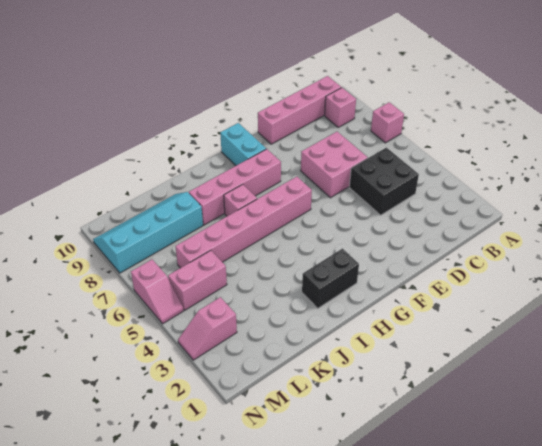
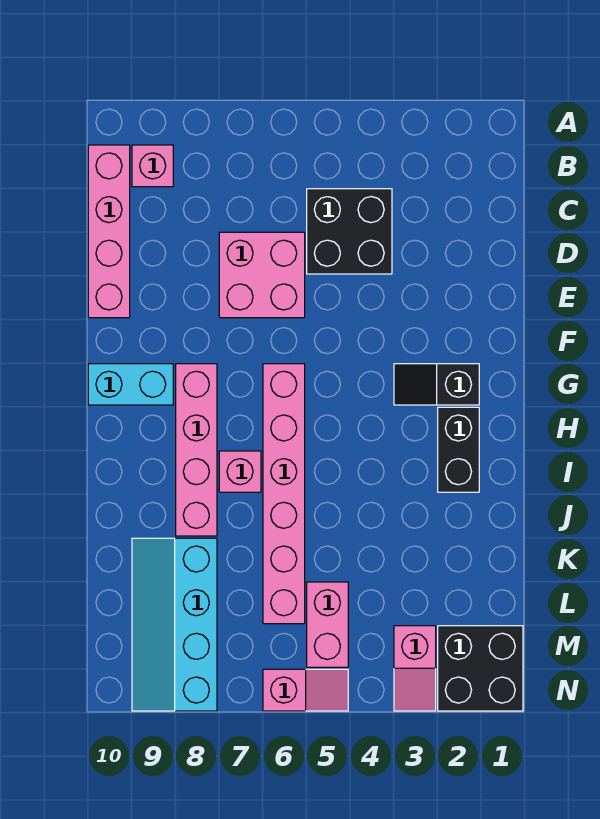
pink brick A7 level 1 -> none
none -> black slope G2:G3 level 1 top 2
none -> black brick M1:N2 level 1

